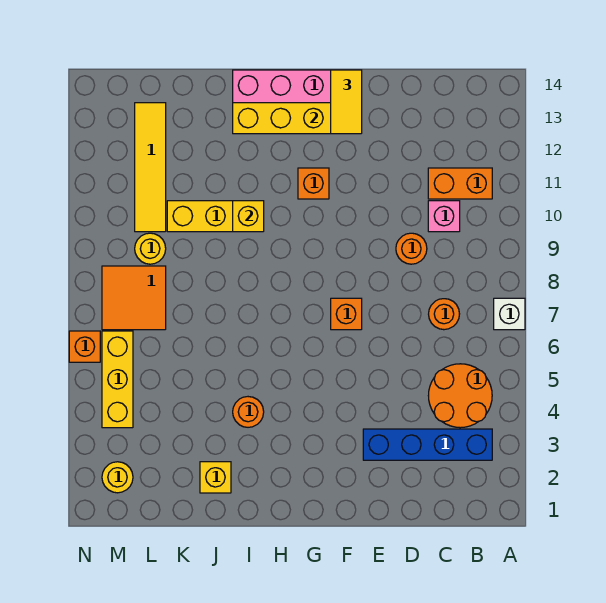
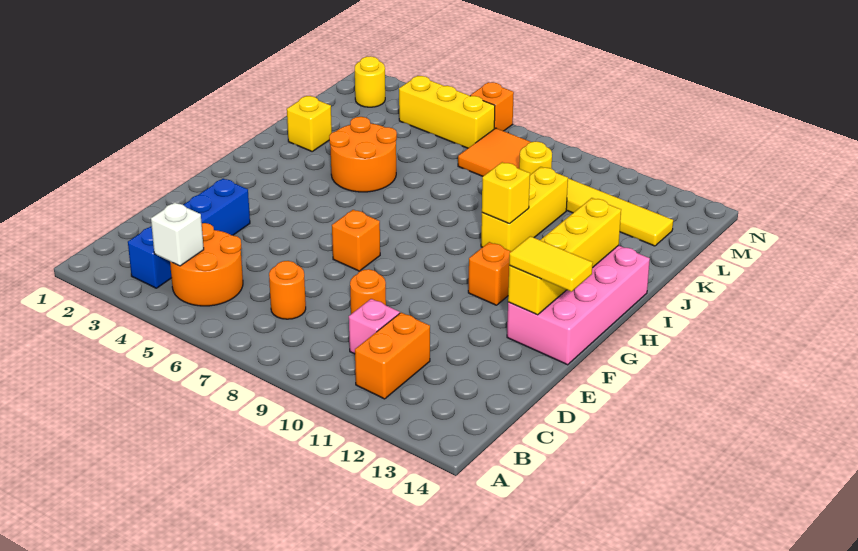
white brick A7 level 1 -> white brick B4 level 2
orange round brick I4 level 1 -> orange round brick I4:J5 level 1

